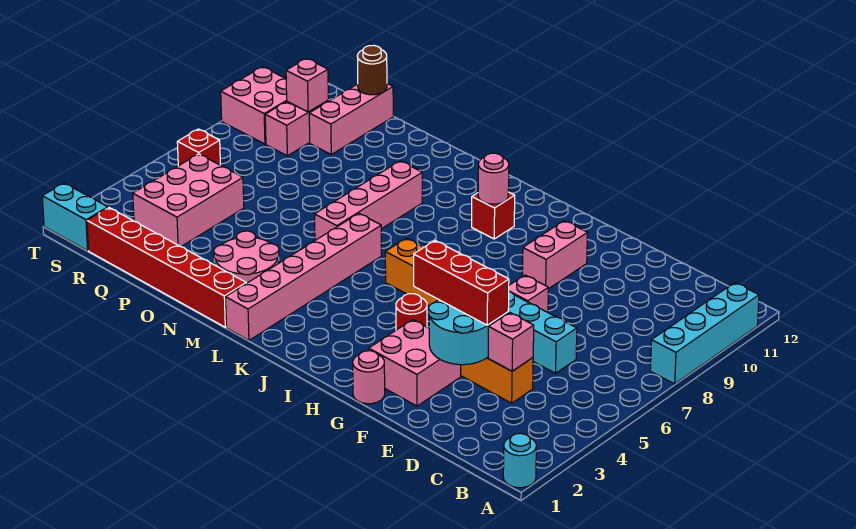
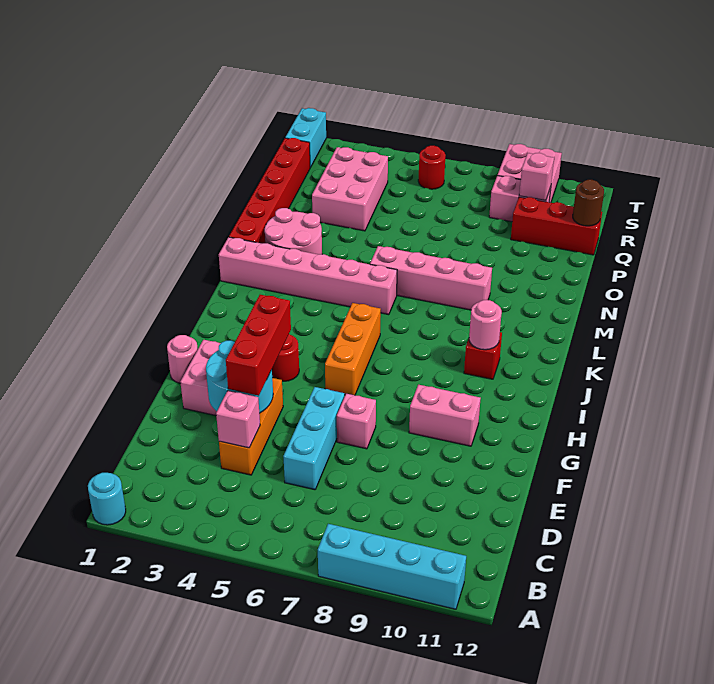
pink brick Q3:R5 level 1 -> pink brick P3:R4 level 1
pink brick Q10:Q12 level 1 -> red brick Q10:Q12 level 1
red brick S6 level 1 -> red round brick S6 level 1

